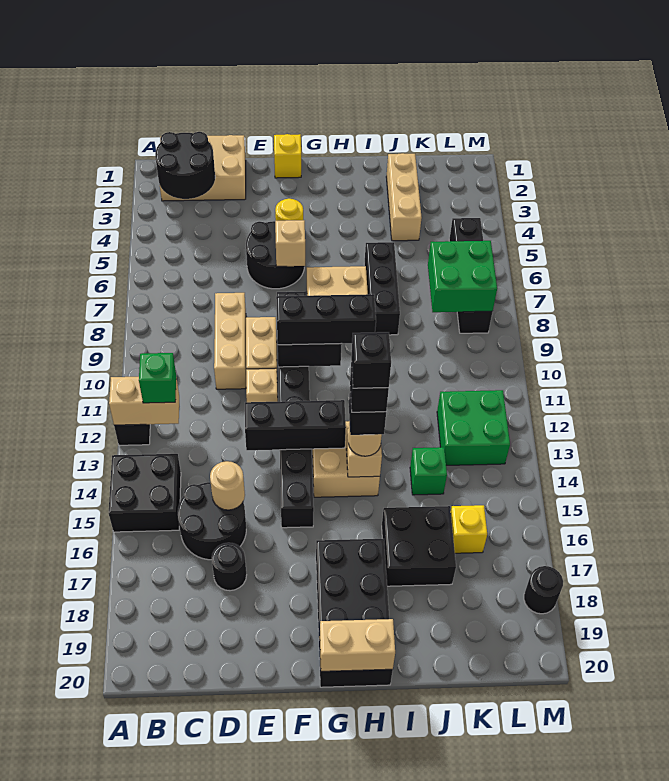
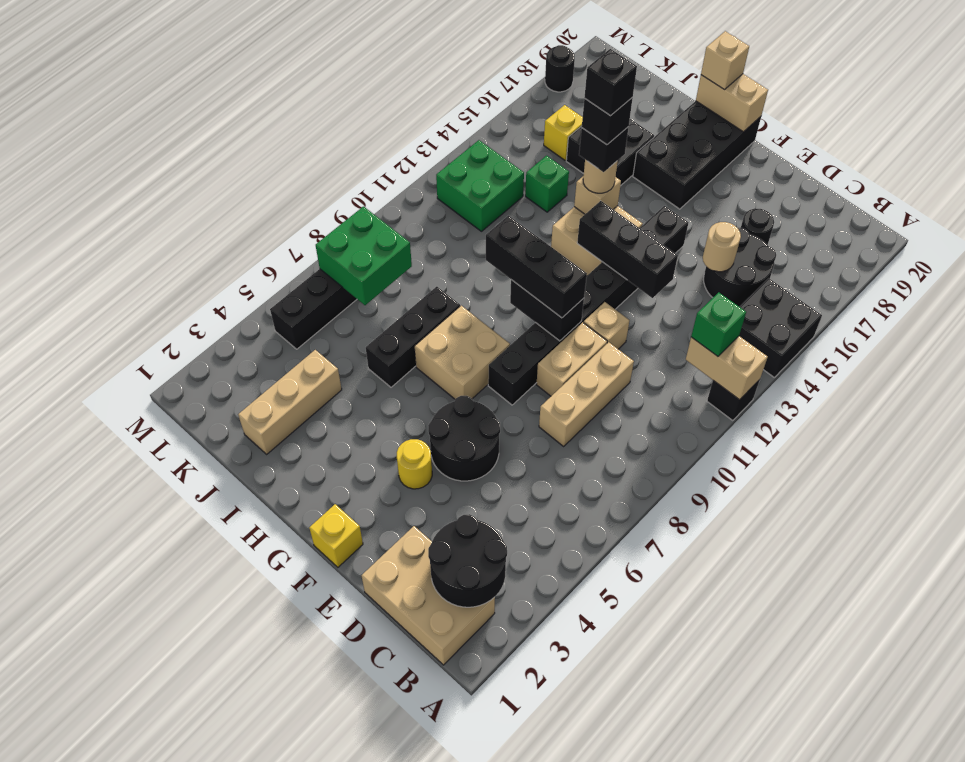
tan brick F6 level 2 -> tan brick H20 level 3

